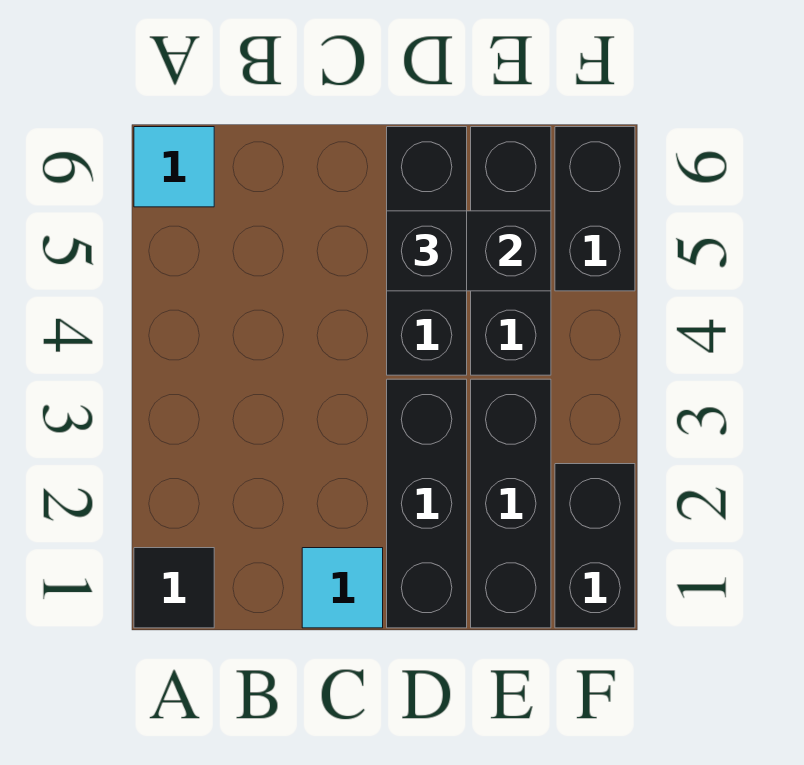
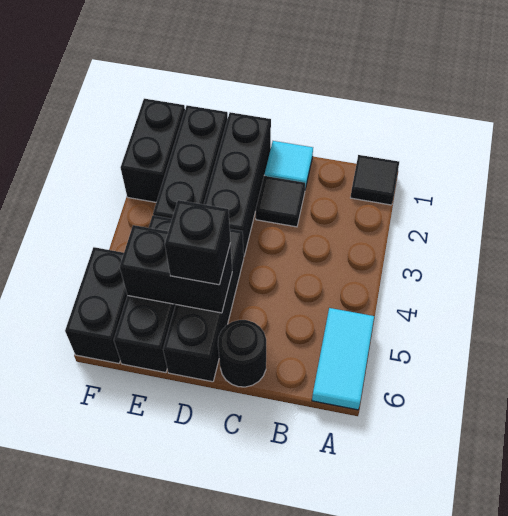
cyan tile A6 level 1 -> cyan tile A5:A6 level 1
none -> black tile C2 level 1
none -> black round brick C6 level 1

